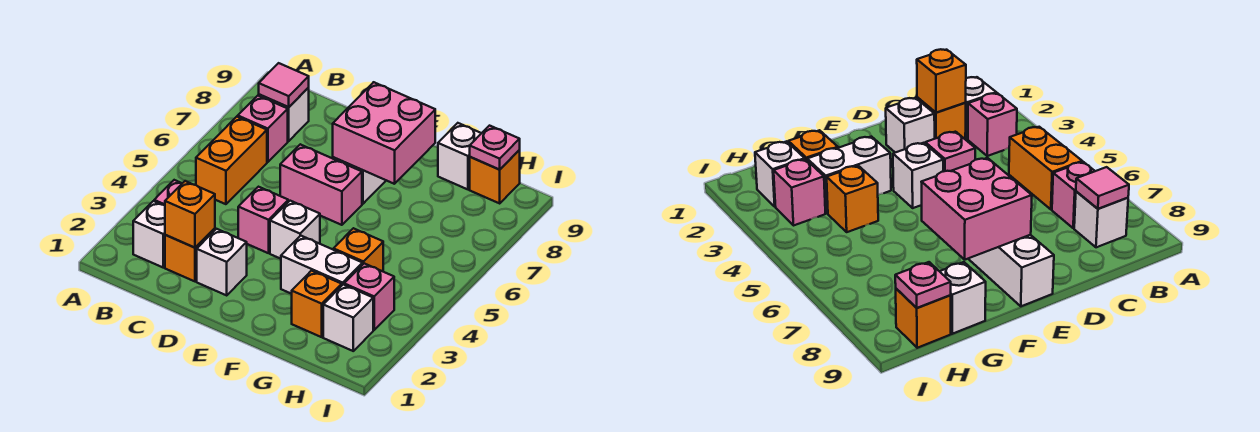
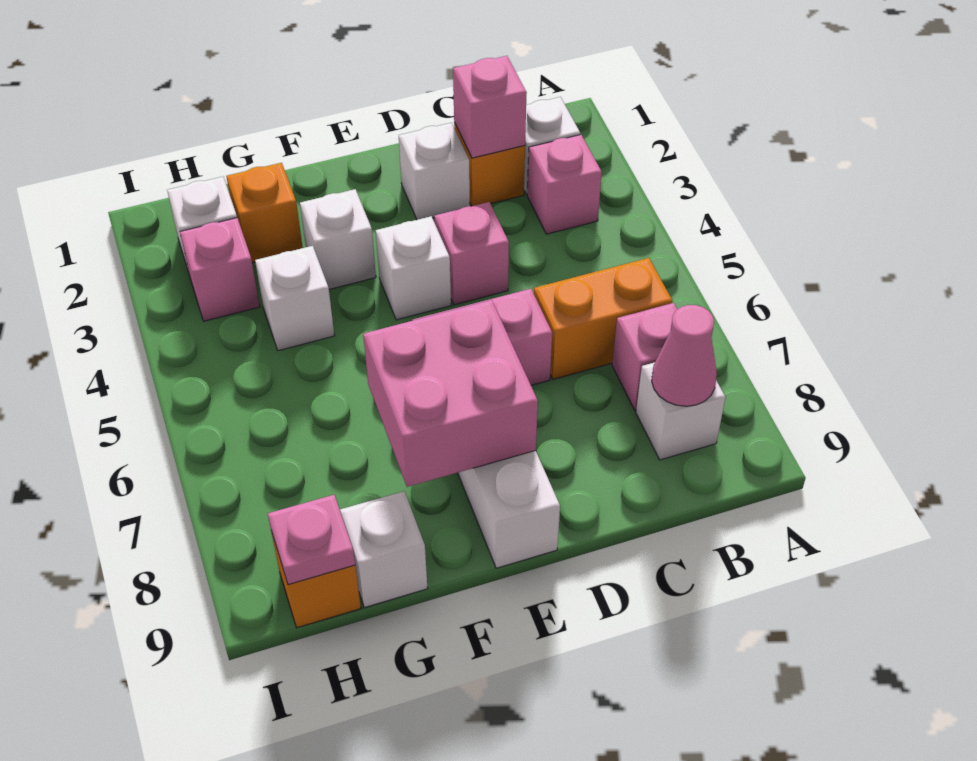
orange brick B5:B6 level 1 -> orange brick B6:C6 level 1
pink tile B8 level 2 -> pink cone B8 level 2
orange brick C2 level 2 -> pink brick C2 level 2
white brick F3:G3 level 1 -> white brick F3 level 1
orange brick G4 level 1 -> white brick G4 level 1

